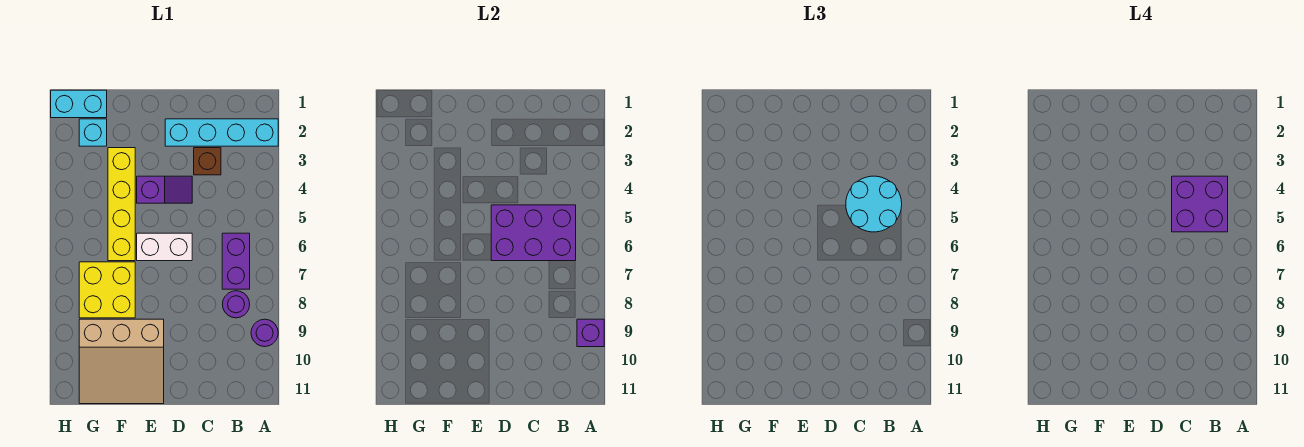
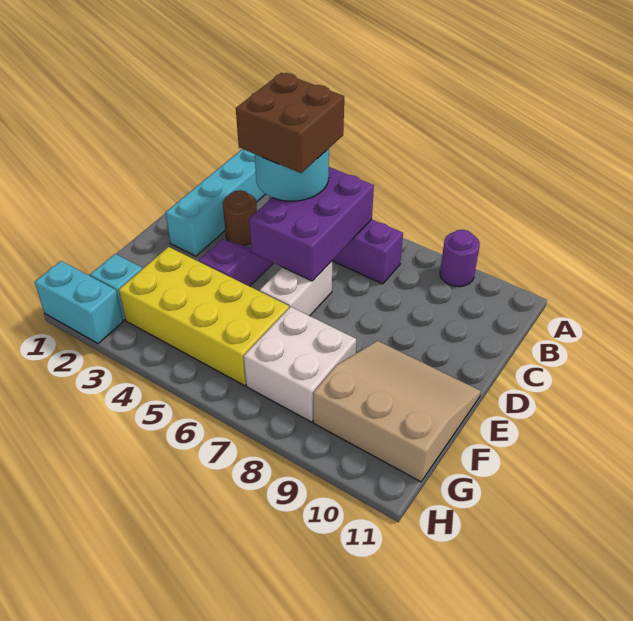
purple brick A9 level 2 -> none
purple brick B4:C5 level 4 -> brown brick B4:C5 level 4
purple round brick B8 level 1 -> none
brown brick C3 level 1 -> brown round brick C3 level 1
tan slope E9:G11 level 1 top 9 -> tan slope E9:G11 level 1 top G
yellow brick F3:F6 level 1 -> yellow brick F3:G6 level 1
yellow brick F7:G8 level 1 -> white brick F7:G8 level 1
cyan brick G1:H1 level 1 -> cyan brick H1:H2 level 1

